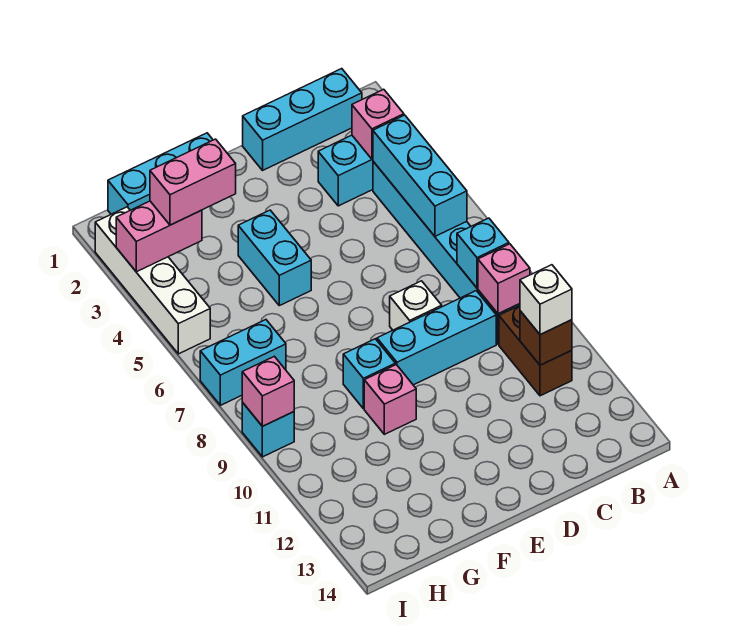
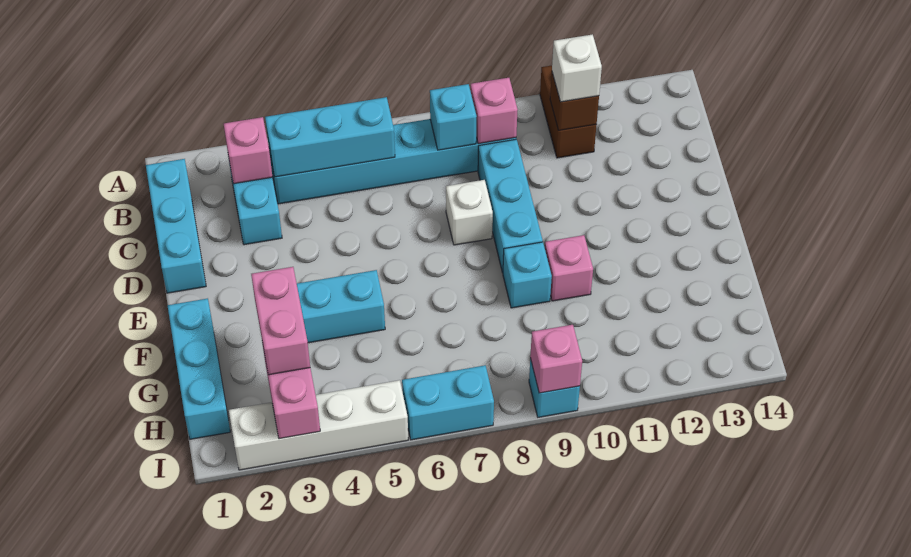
brown brick B10:B11 level 1 -> brown brick A11:B11 level 1
cyan brick H7:I7 level 1 -> cyan brick I6:I7 level 1

